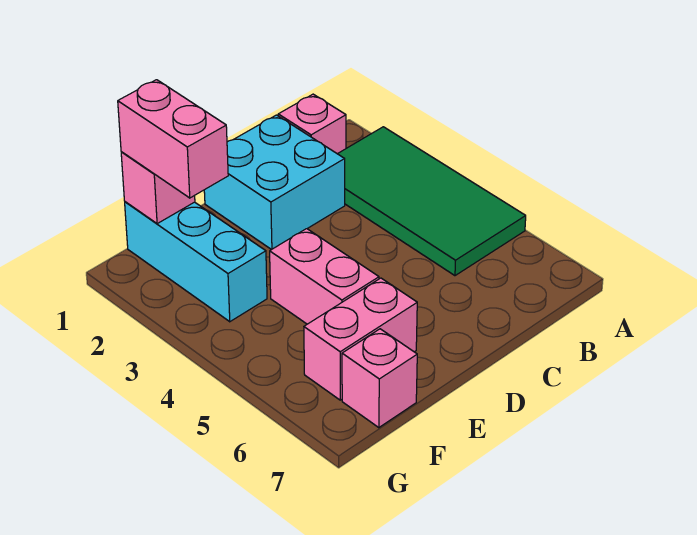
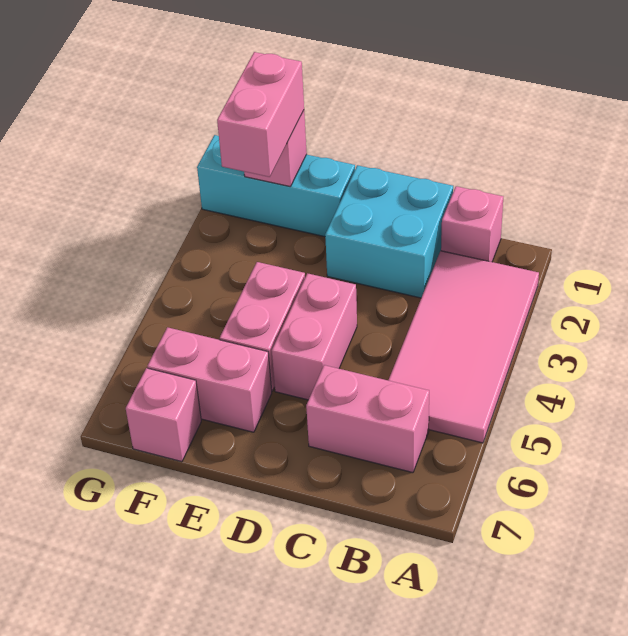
green tile A2:B5 level 1 -> pink tile A2:B5 level 1
none -> pink brick B6:C6 level 1
none -> pink brick D4:D5 level 1
cyan brick F1:F3 level 1 -> cyan brick E1:G1 level 1

